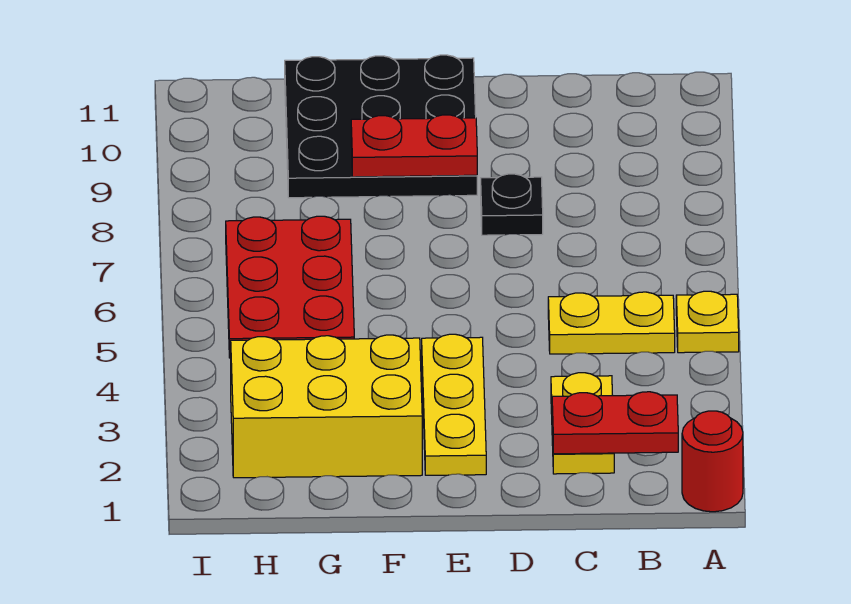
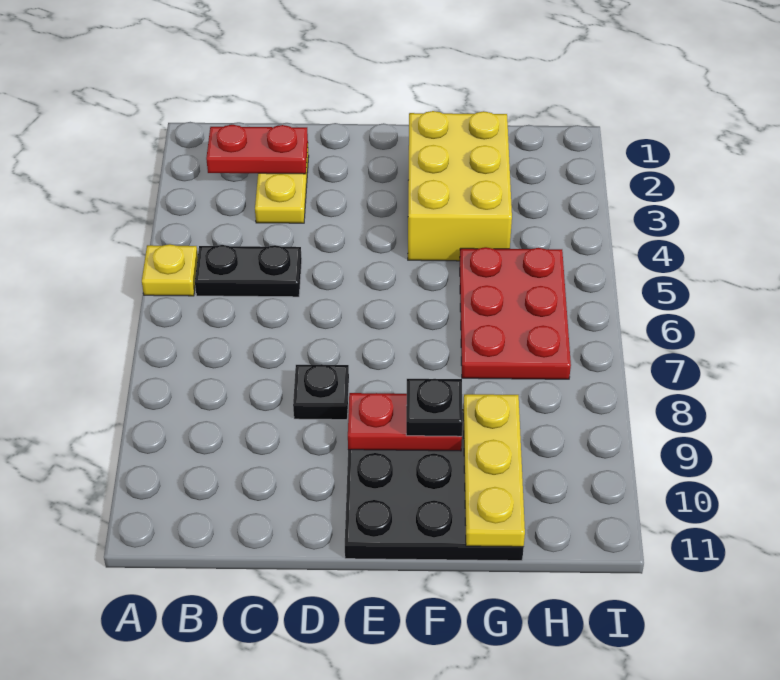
red round brick A1 level 1 -> none
yellow plate B5:C5 level 1 -> black plate B5:C5 level 1
yellow plate E2:E4 level 1 -> yellow plate G9:G11 level 2
yellow brick F2:H3 level 1 -> yellow brick F2:G4 level 1
none -> black plate F9 level 3

